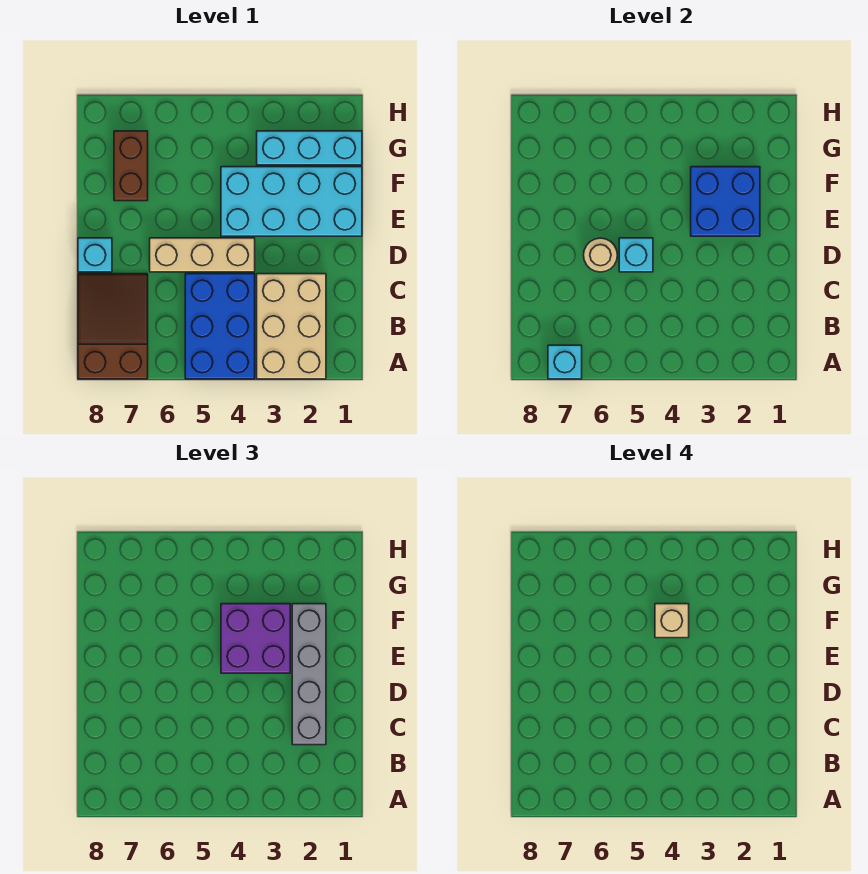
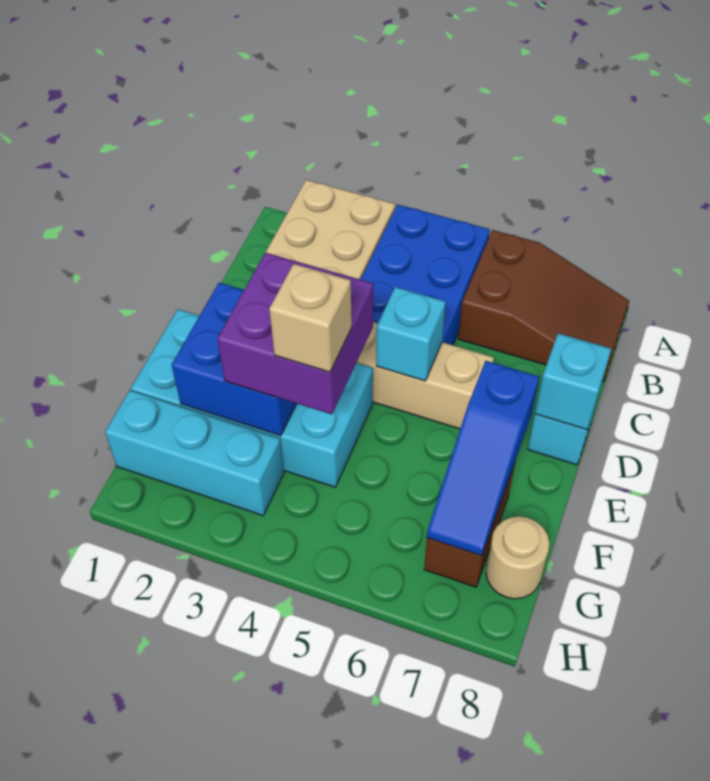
brown slope A7:C8 level 1 top A -> brown slope A6:B8 level 1 top 6
cyan brick A7 level 2 -> cyan brick D8 level 2
grey brick C2:F2 level 3 -> none
tan round brick D6 level 2 -> tan round brick G8 level 1
none -> blue slope E7:G7 level 2 top E

